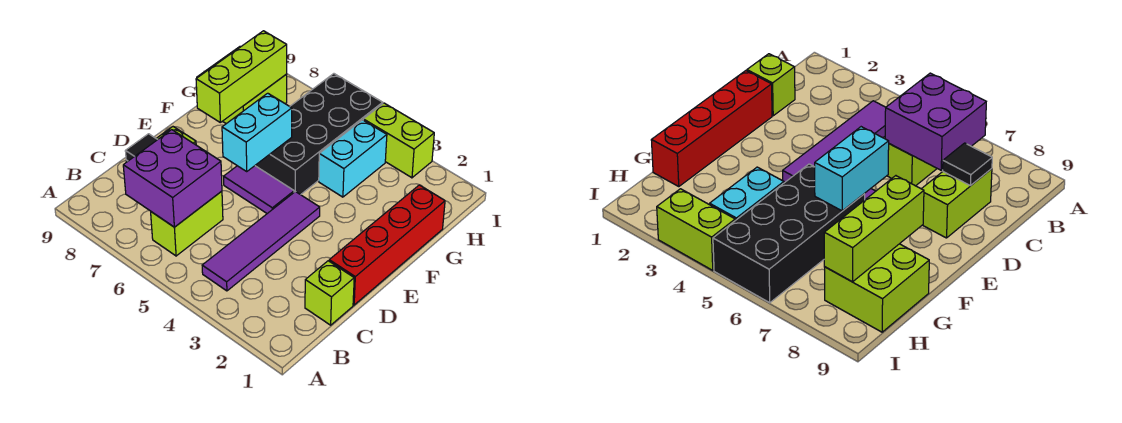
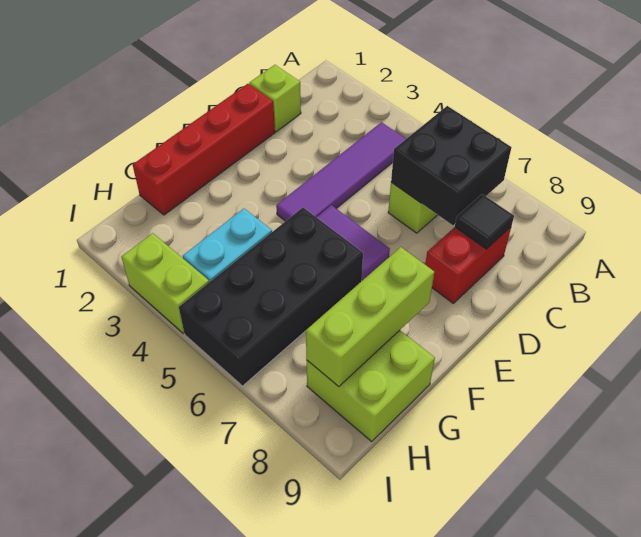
purple brick B6:C7 level 2 -> black brick B6:C7 level 2
lime brick C8:D8 level 1 -> red brick C8:D8 level 1
cyan brick E6:F6 level 2 -> none

